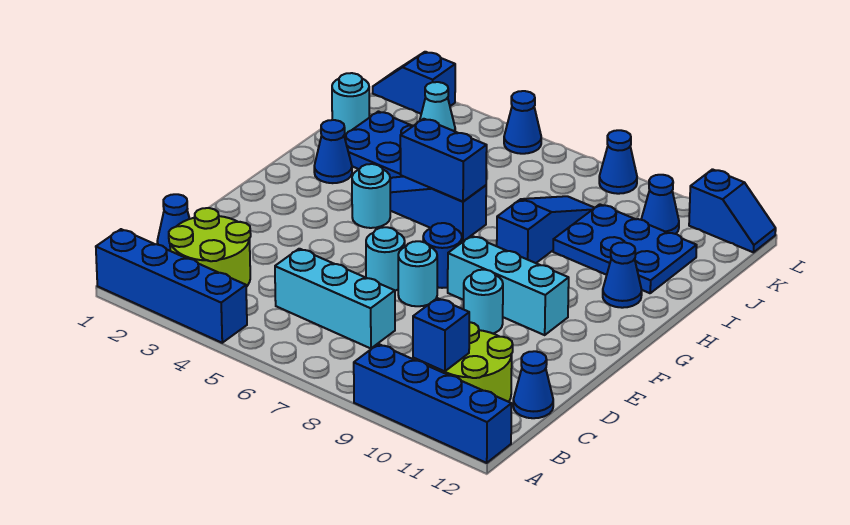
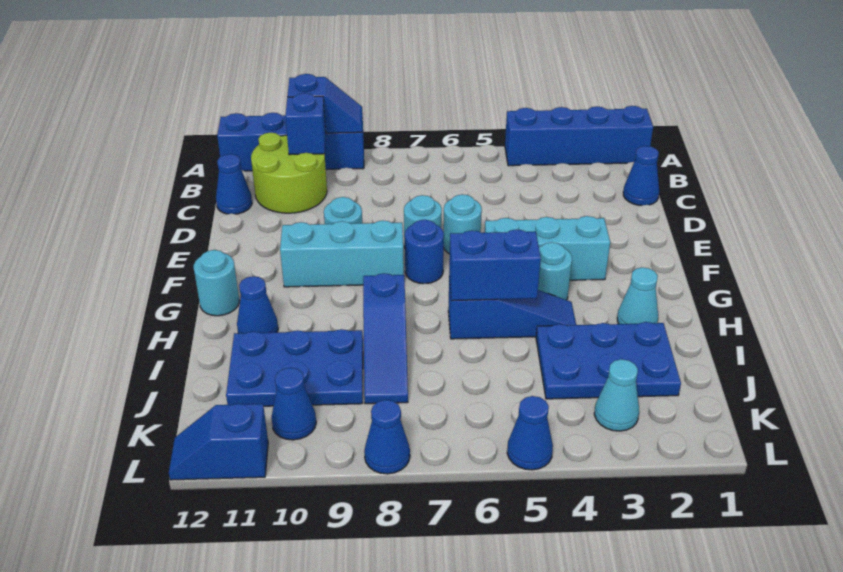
lime round brick B2:C3 level 1 -> none
cyan brick C5:C7 level 1 -> cyan brick F3:F5 level 1
blue cone H2 level 1 -> cyan cone H2 level 1
cyan round brick J1 level 1 -> cyan round brick G12 level 1
blue slope L1:L2 level 1 top 2 -> blue slope A9:A10 level 2 top 10

